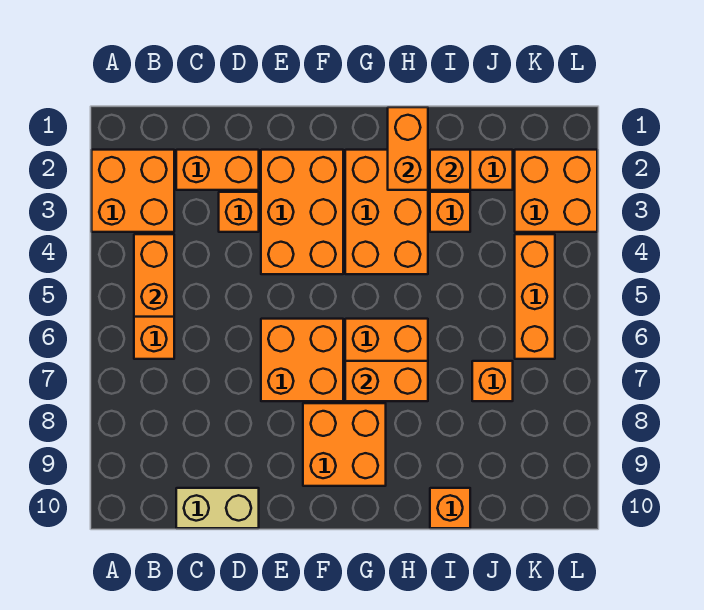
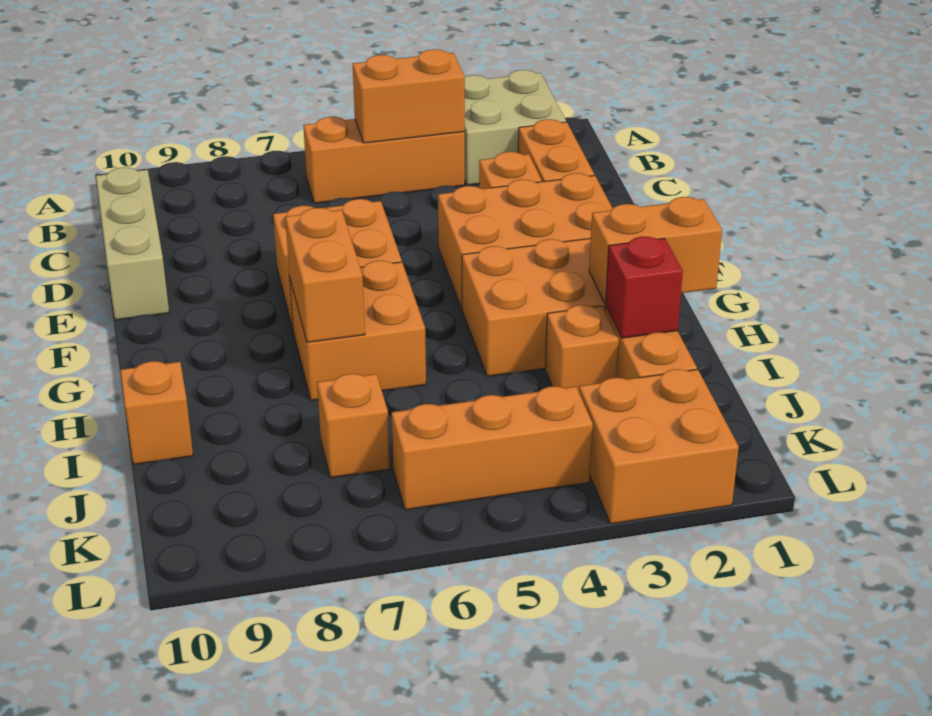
orange brick A2:B3 level 1 -> tan brick A2:B3 level 1
tan brick C10:D10 level 1 -> tan brick C10:E10 level 1
orange brick F8:G9 level 1 -> none
orange brick I2 level 2 -> red brick I2 level 2

